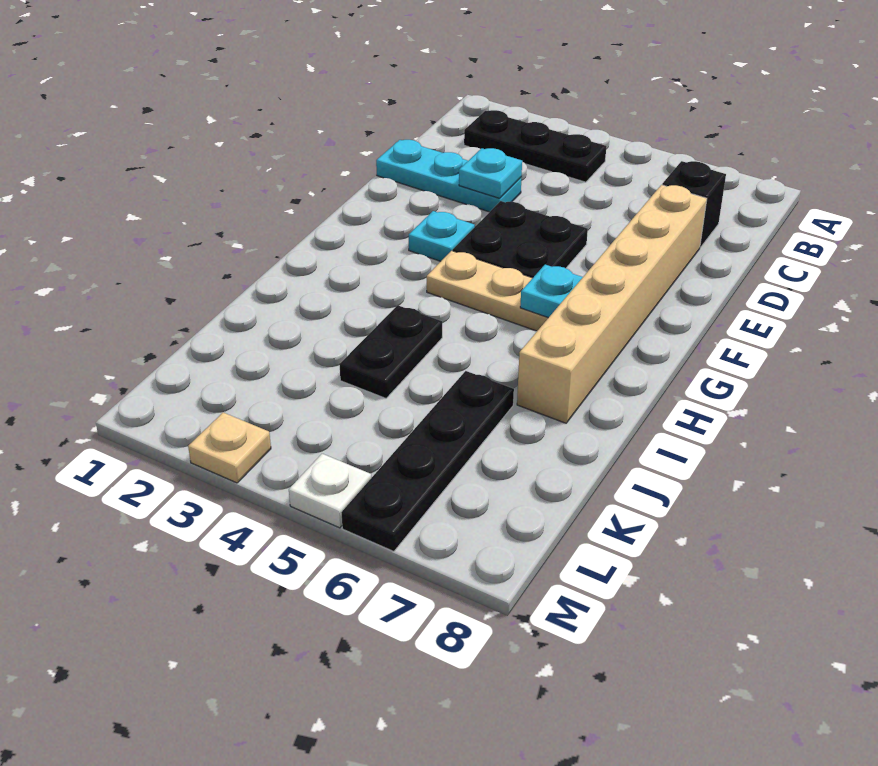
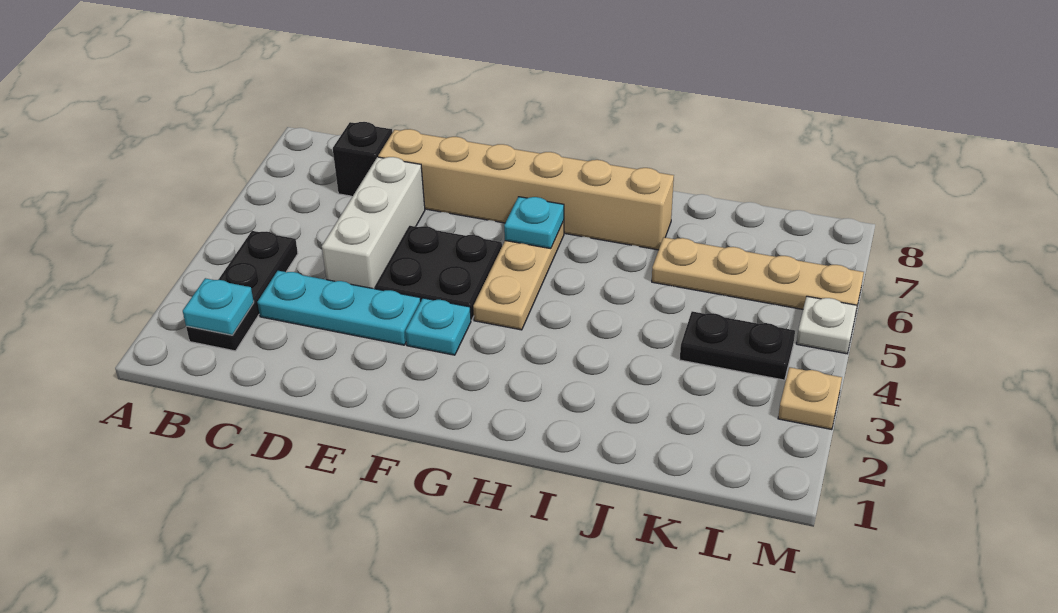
cyan plate D1:D3 level 1 -> cyan plate C3:E3 level 1
cyan plate D3 level 2 -> cyan plate B2 level 2
none -> white brick D4:D6 level 1
black plate I4:J4 level 1 -> black plate K4:L4 level 1
black plate J6:M6 level 1 -> tan plate J6:M6 level 1

